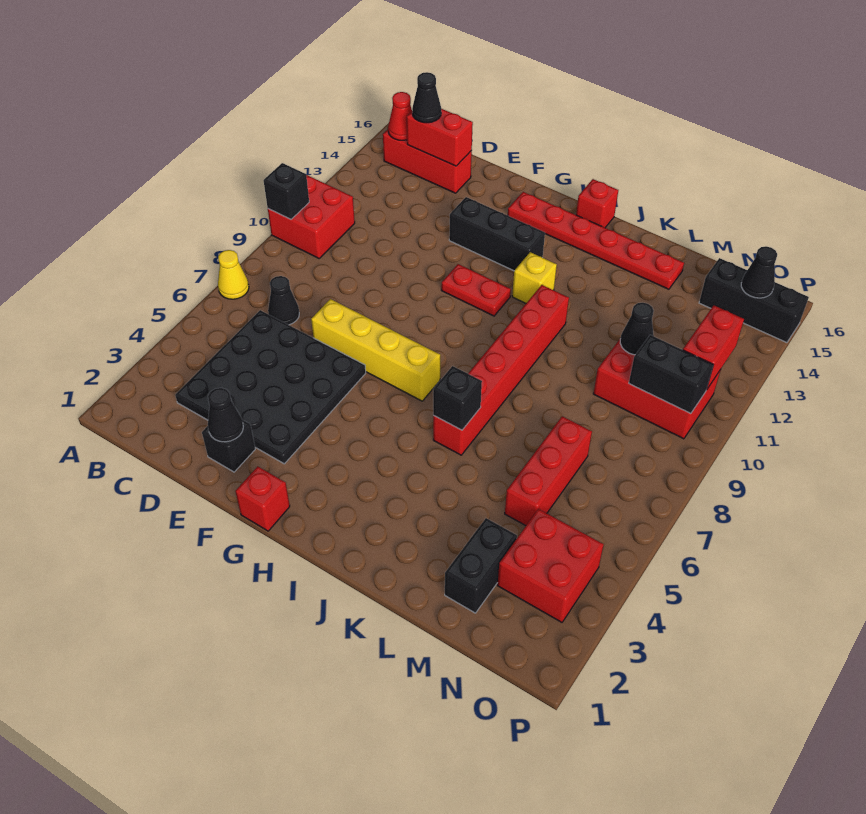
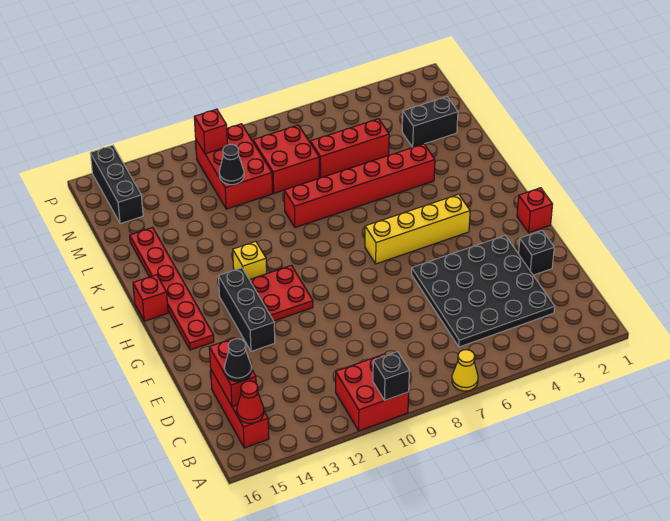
black cone C7 level 1 -> none
black cone E2 level 2 -> none
yellow brick E7:H7 level 1 -> yellow brick H4:H7 level 1
red plate G11:H11 level 1 -> red plate G11:H12 level 1
red brick J6:J11 level 1 -> red brick K4:K9 level 1
black brick J6 level 2 -> none
red brick N3:O4 level 1 -> red brick M8:N9 level 1
black brick N10:O10 level 2 -> none
red brick O11:O12 level 2 -> red brick O11 level 2
black cone O15 level 2 -> none

